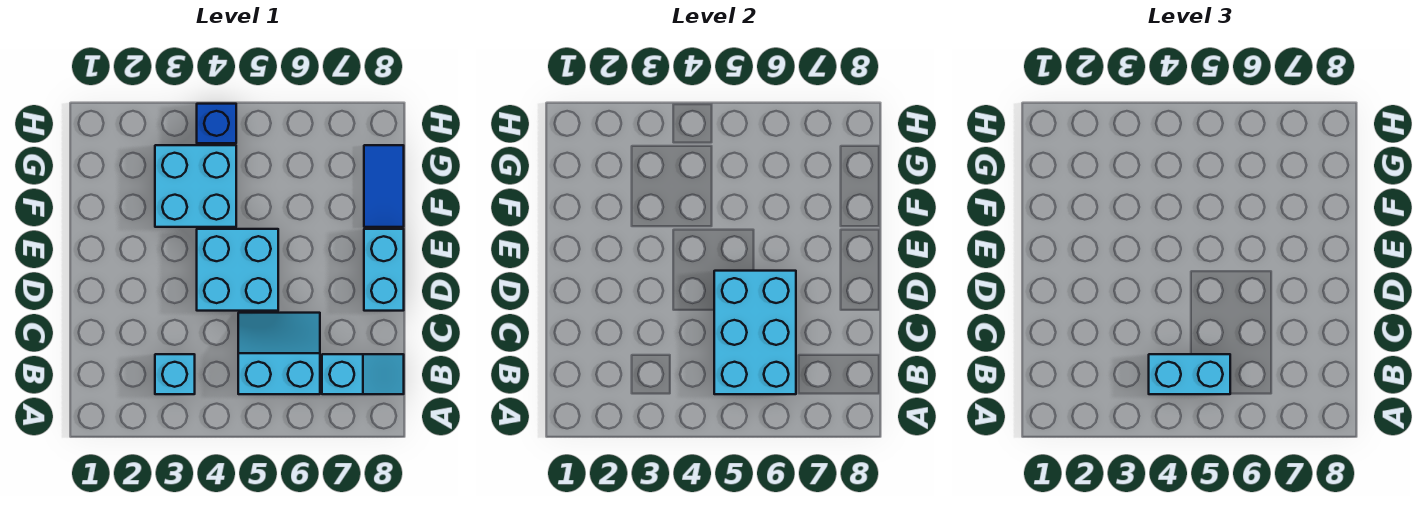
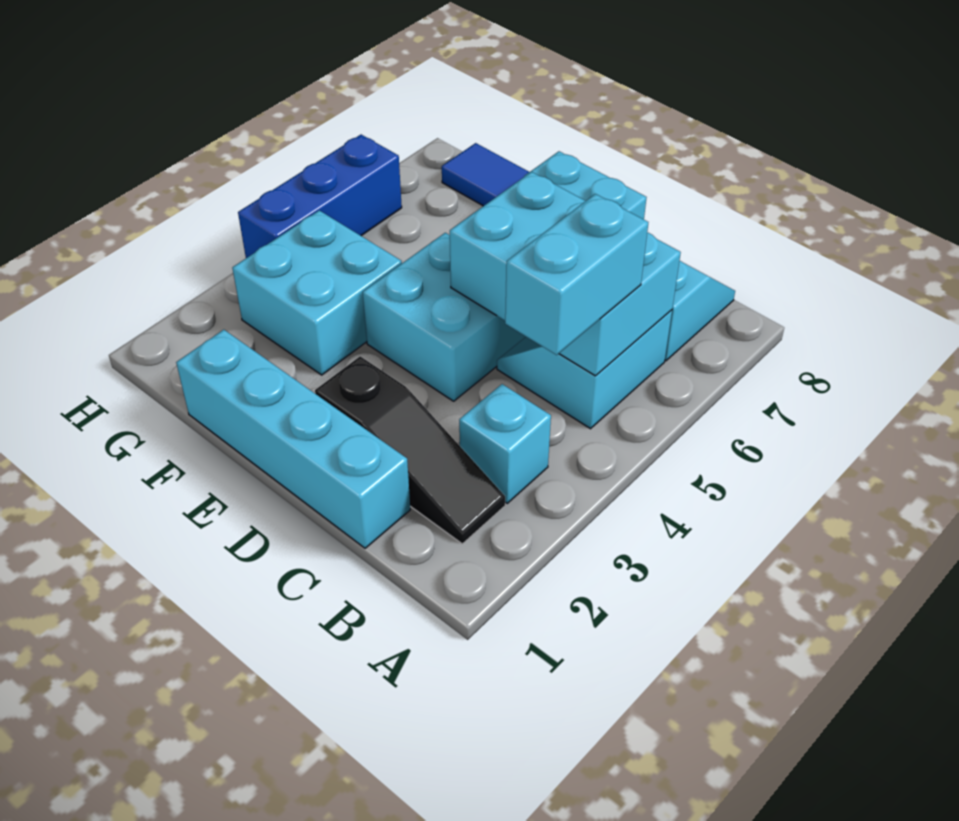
none -> black slope B2:D2 level 1 top D
none -> cyan brick C1:F1 level 1
blue brick H4 level 1 -> blue brick H4:H6 level 1

